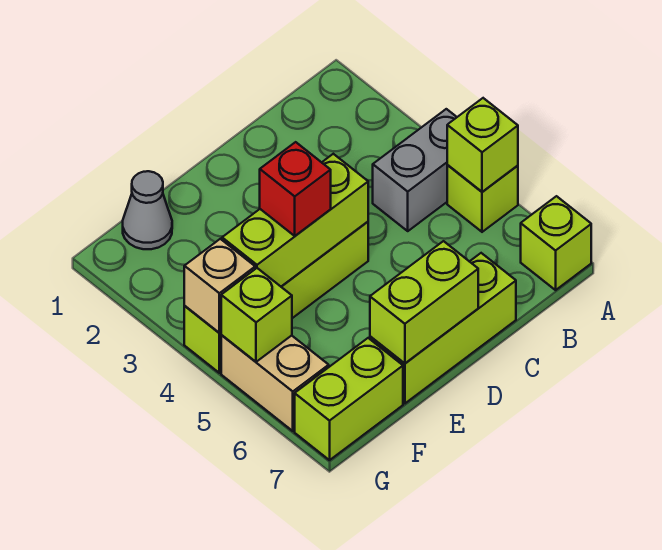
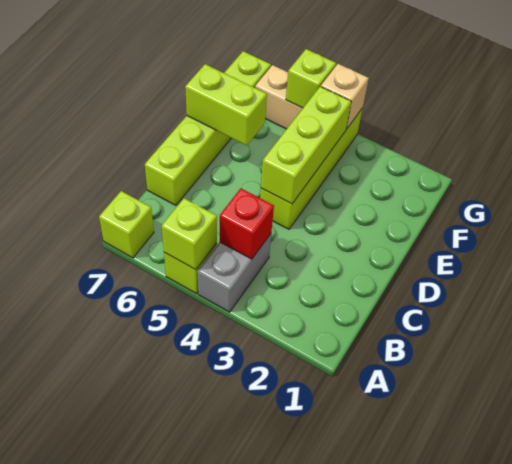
lime brick D7:E7 level 2 -> lime brick E6:E7 level 2
red brick E4 level 3 -> red brick B4 level 2
grey cone F1 level 1 -> none

